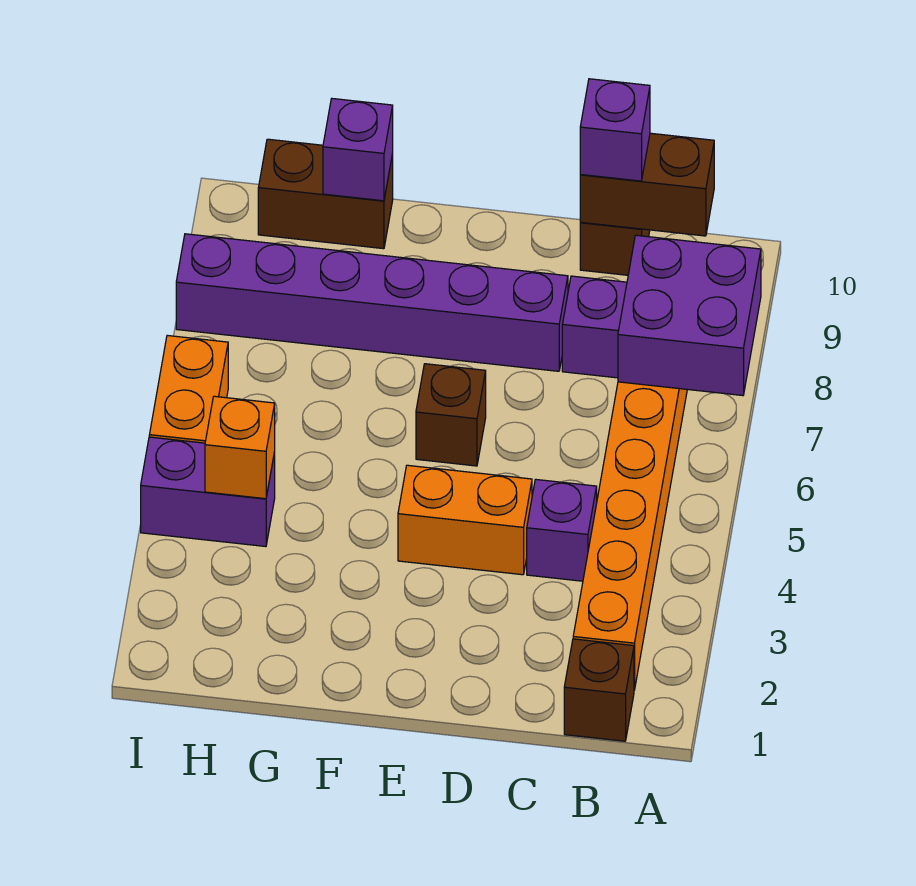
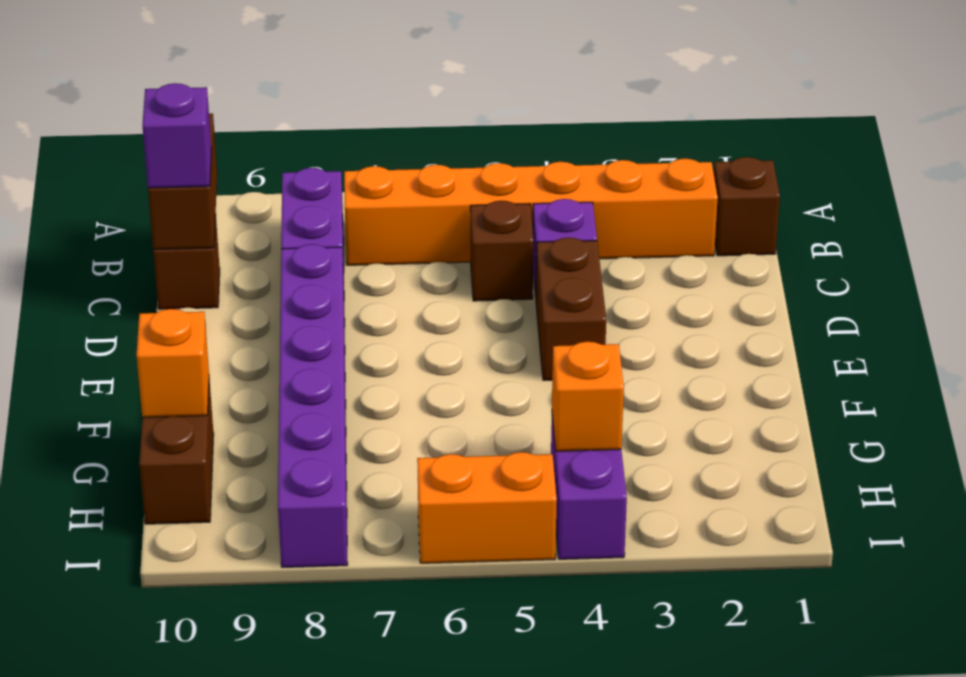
purple brick A7:B8 level 2 -> none
orange brick D4:E4 level 1 -> brown brick D4:E4 level 1
brown brick E6 level 1 -> brown brick C5 level 1
purple brick G10 level 2 -> orange brick G10 level 2

